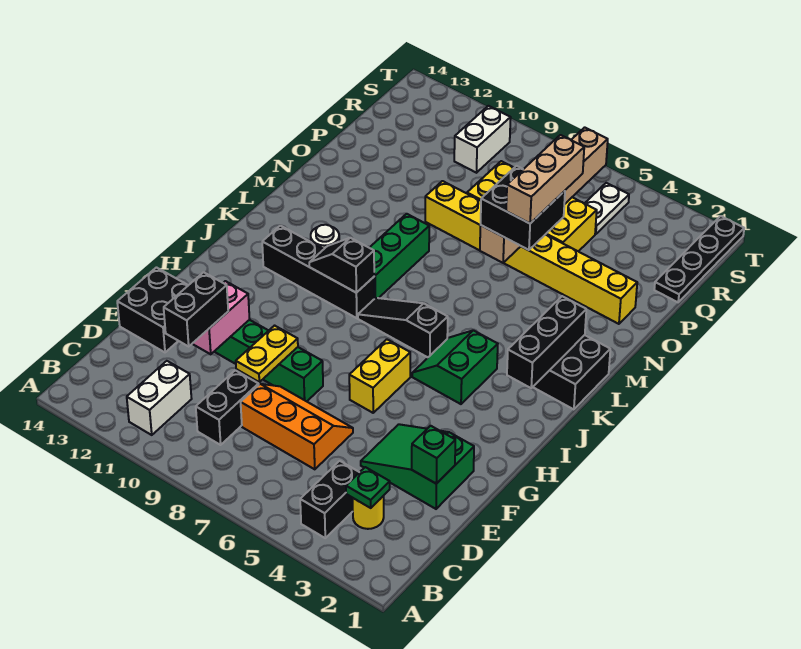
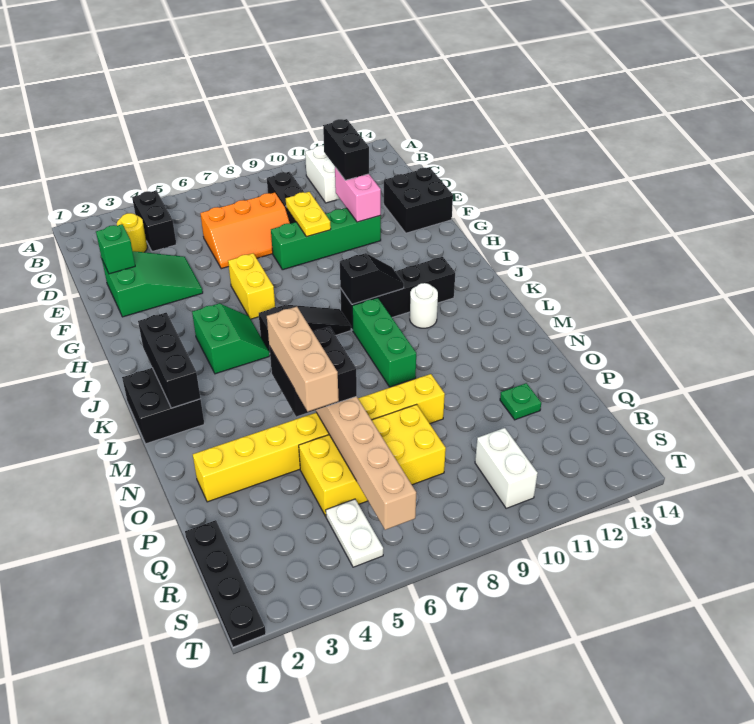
green plate C3 level 2 -> green plate P12 level 1

